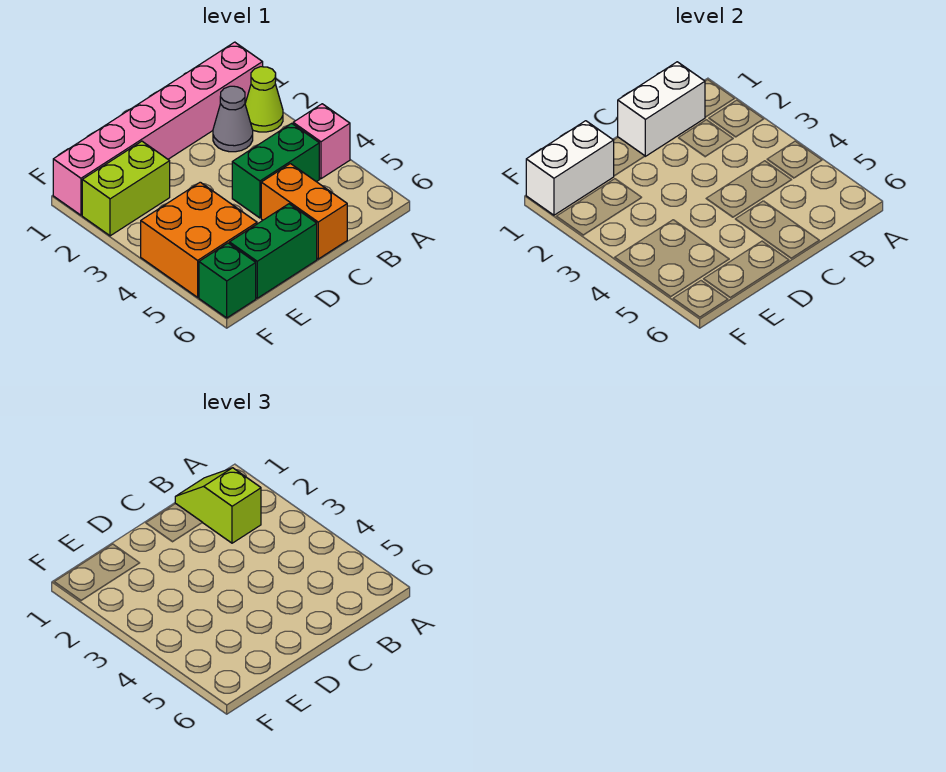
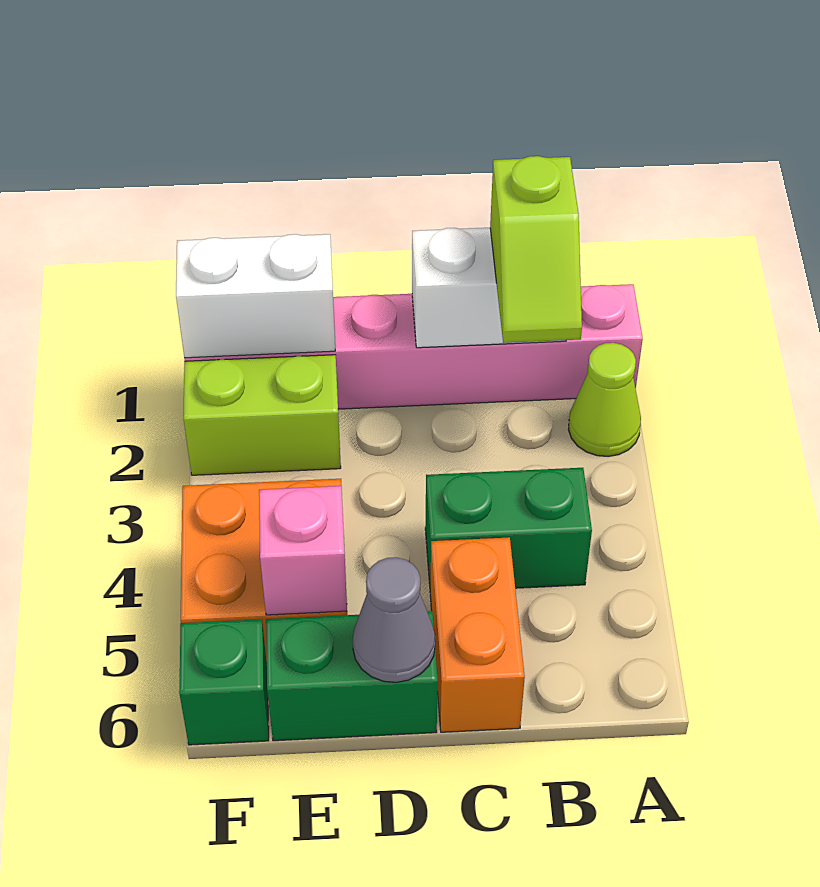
pink brick A4 level 1 -> pink brick E5 level 2
lime slope B1:B2 level 3 top 2 -> lime slope B1:B2 level 3 top 1
grey cone B2 level 1 -> grey cone D6 level 2

